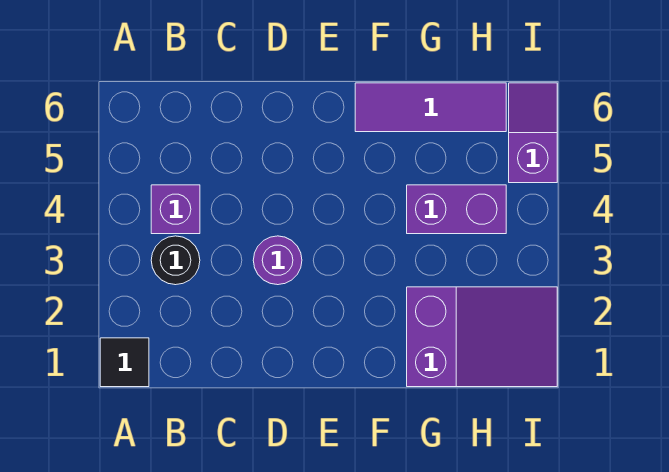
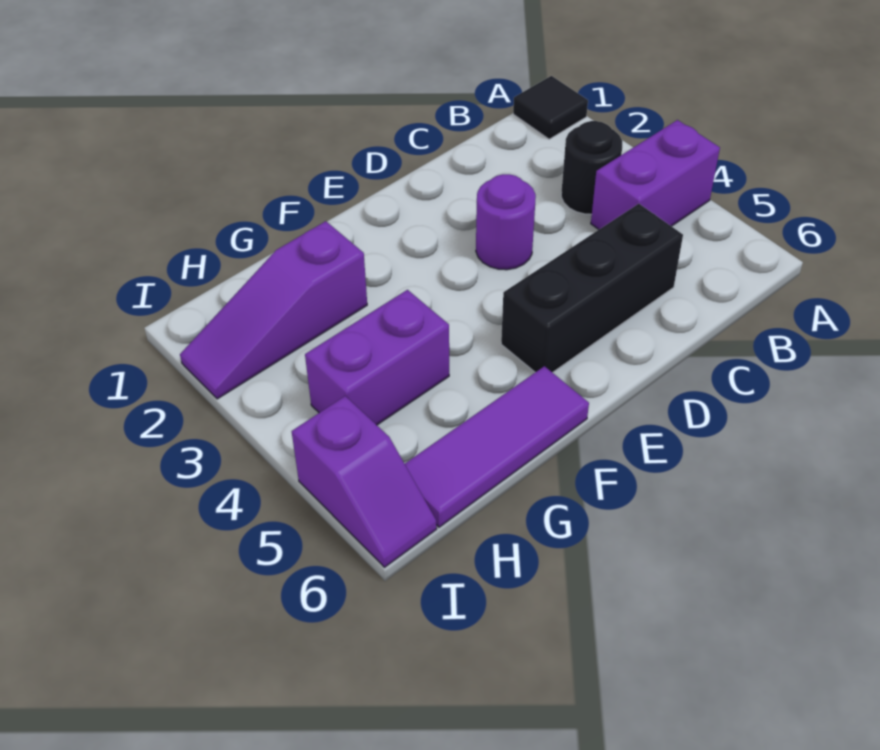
purple brick B4 level 1 -> purple brick A4:B4 level 1
none -> black brick C5:E5 level 1
purple slope G1:I2 level 1 top G -> purple slope G2:I2 level 1 top G

